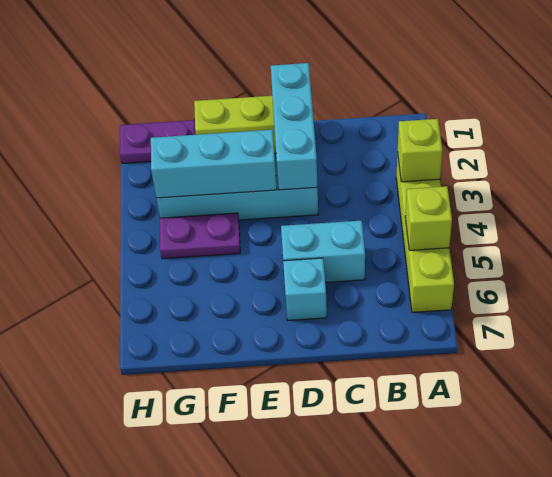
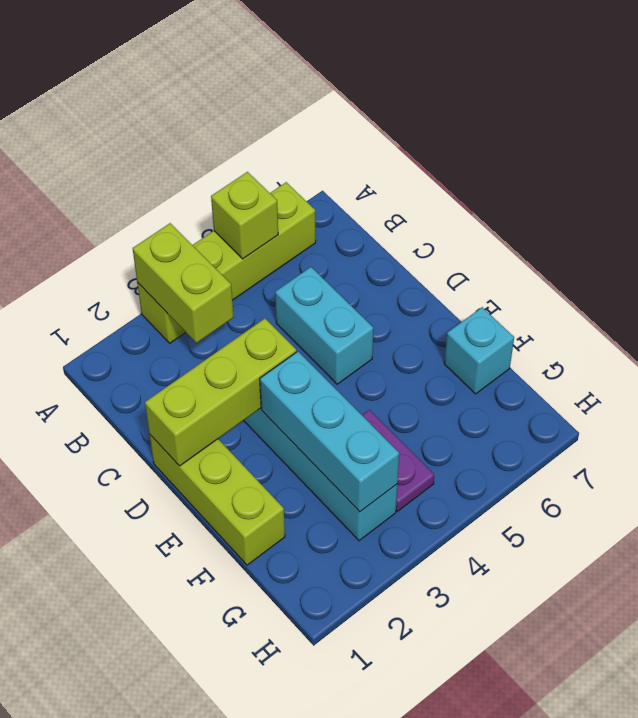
lime brick A3 level 2 -> lime brick A3:B3 level 2
cyan brick D1:D3 level 2 -> lime brick D1:D3 level 2
cyan brick D6 level 1 -> cyan brick F7 level 1
purple plate G1:H1 level 1 -> none

